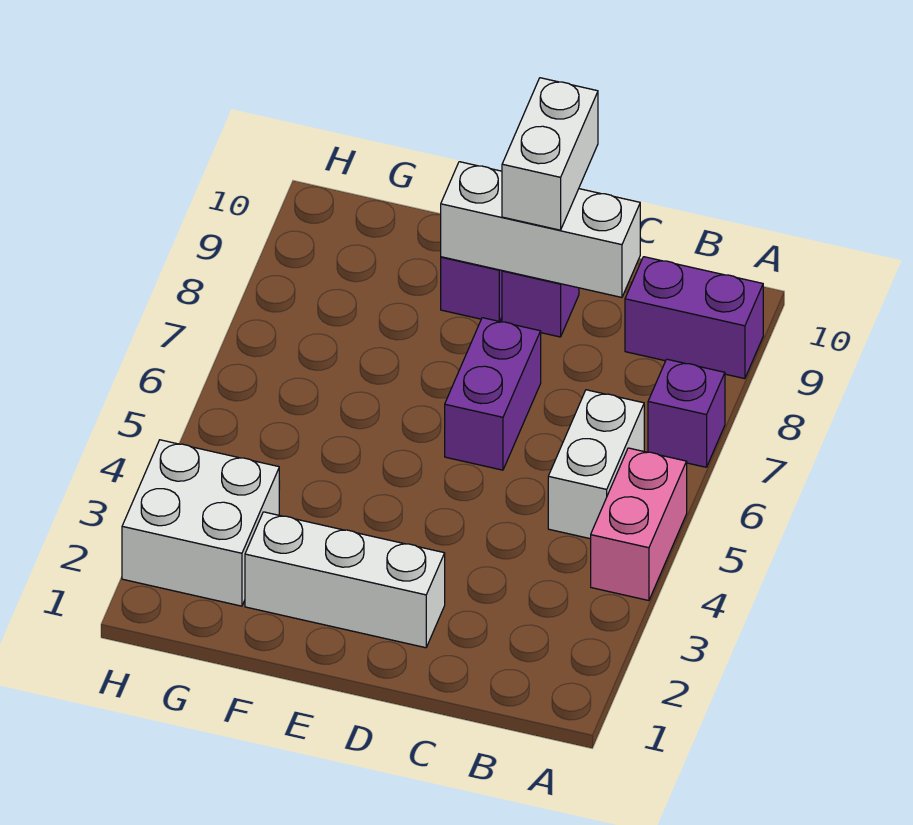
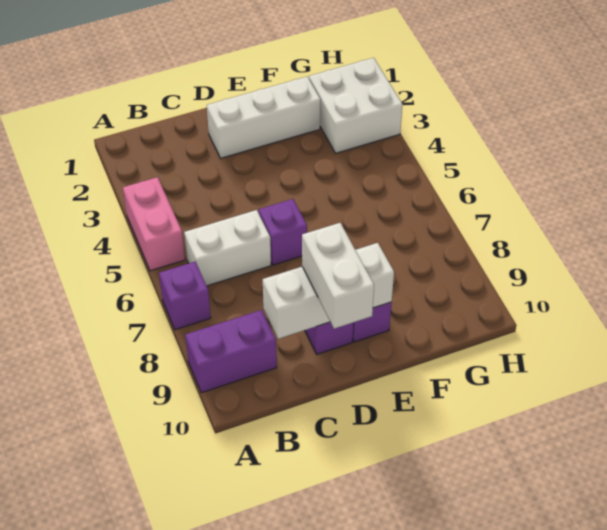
white brick B5:B6 level 1 -> white brick B6:C6 level 1
purple brick D6:D7 level 1 -> purple brick D6 level 1

